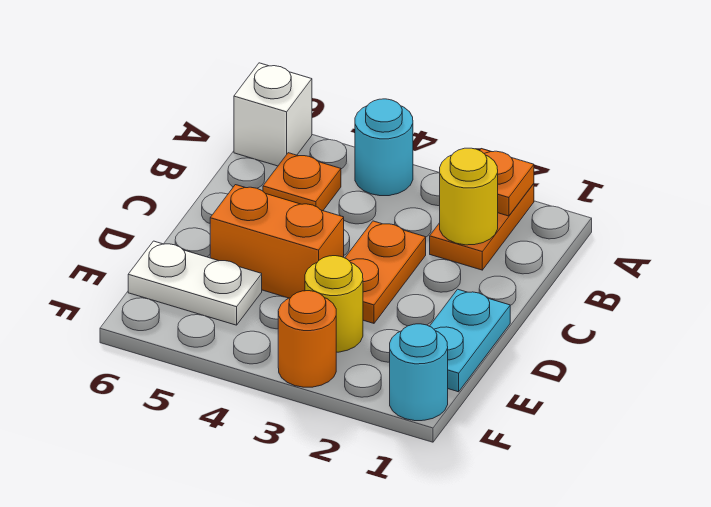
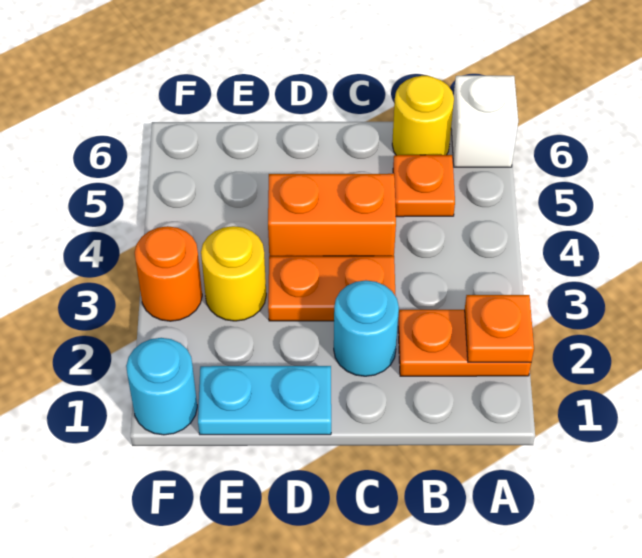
cyan round brick A4 level 1 -> cyan round brick C2 level 1
yellow round brick B2 level 2 -> yellow round brick B6 level 1
orange brick D4:D5 level 1 -> orange brick C4:D4 level 1
white plate E5:E6 level 1 -> none

